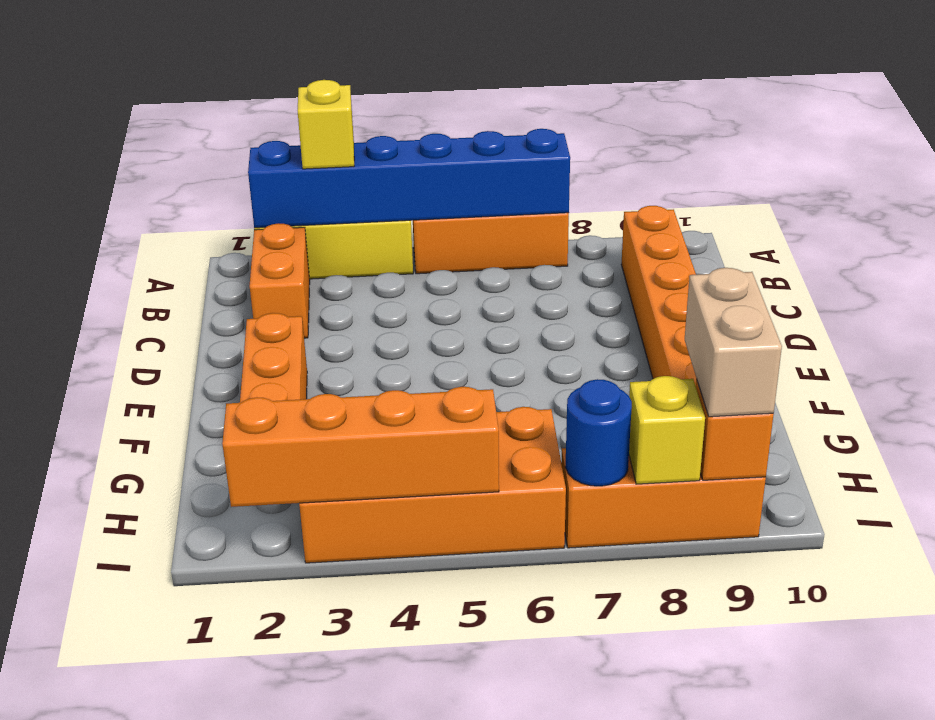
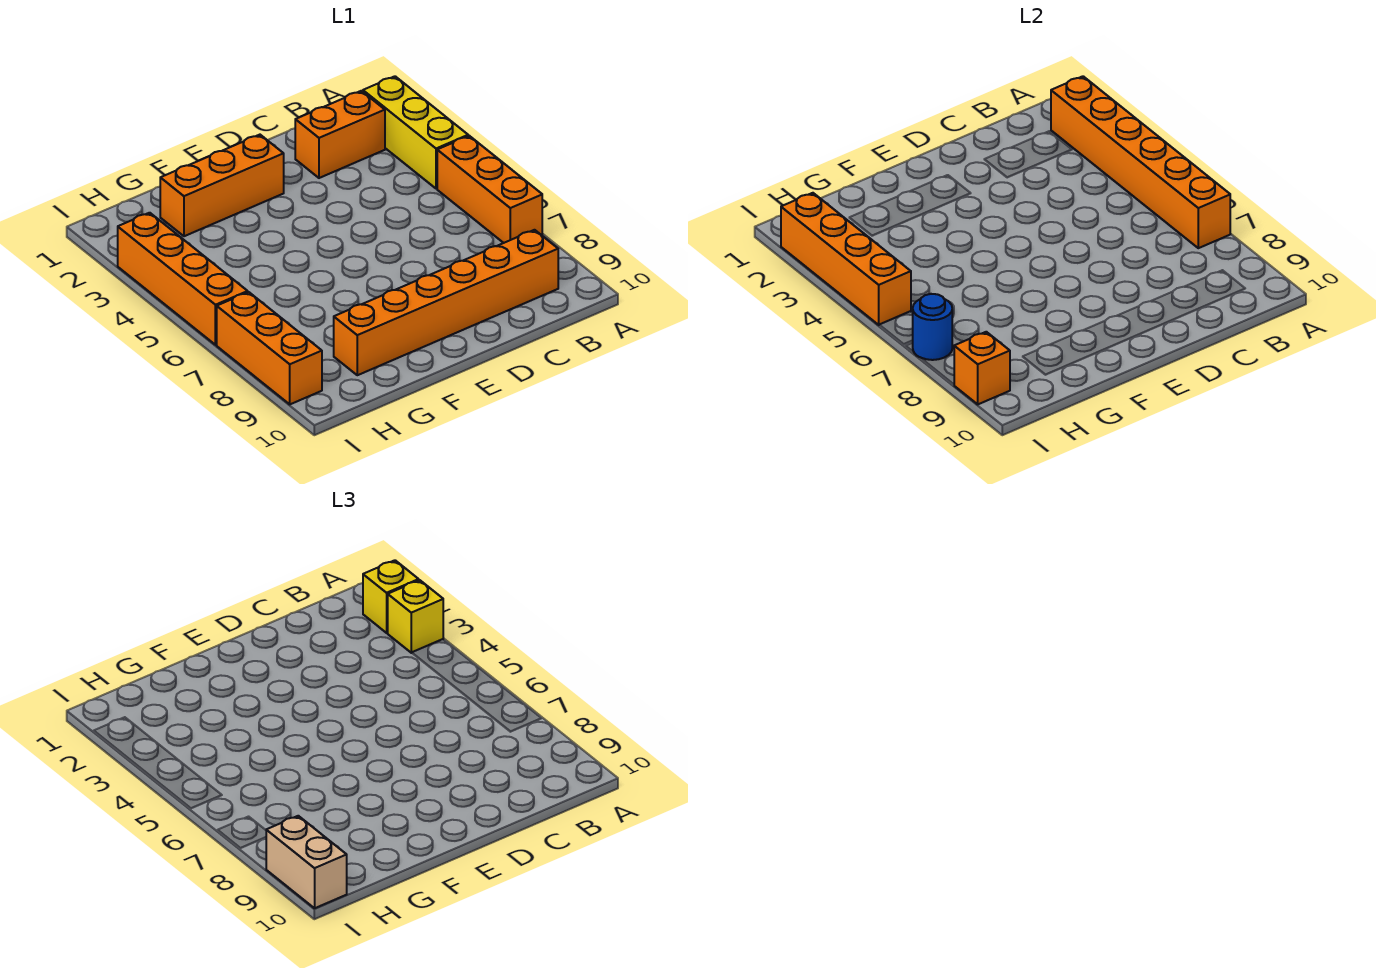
blue brick A2:A7 level 2 -> orange brick A2:A7 level 2
orange brick H3:I6 level 1 -> orange brick I3:I6 level 1
tan brick H9:I9 level 3 -> tan brick I9:I10 level 3
yellow brick I8 level 2 -> yellow brick A2 level 3

